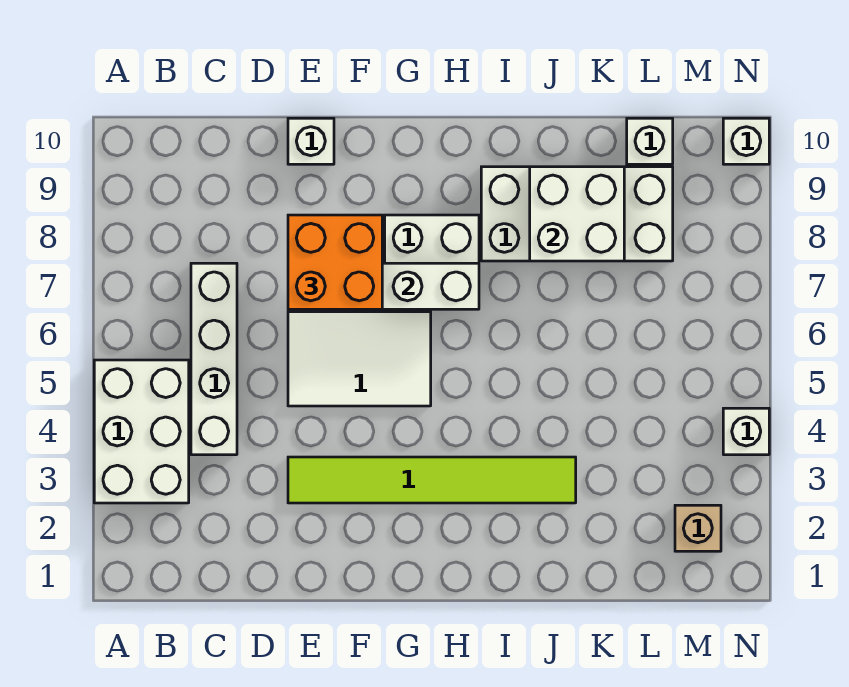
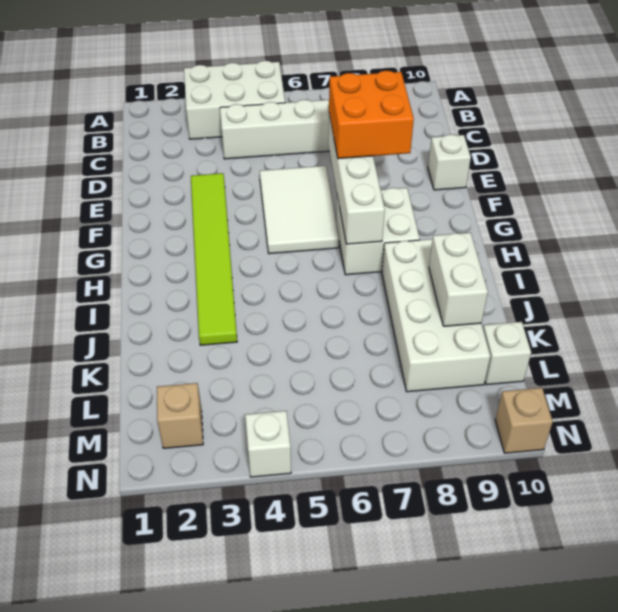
white brick J8:K9 level 2 -> white brick J9:K9 level 2
white brick N10 level 1 -> tan brick N10 level 1

